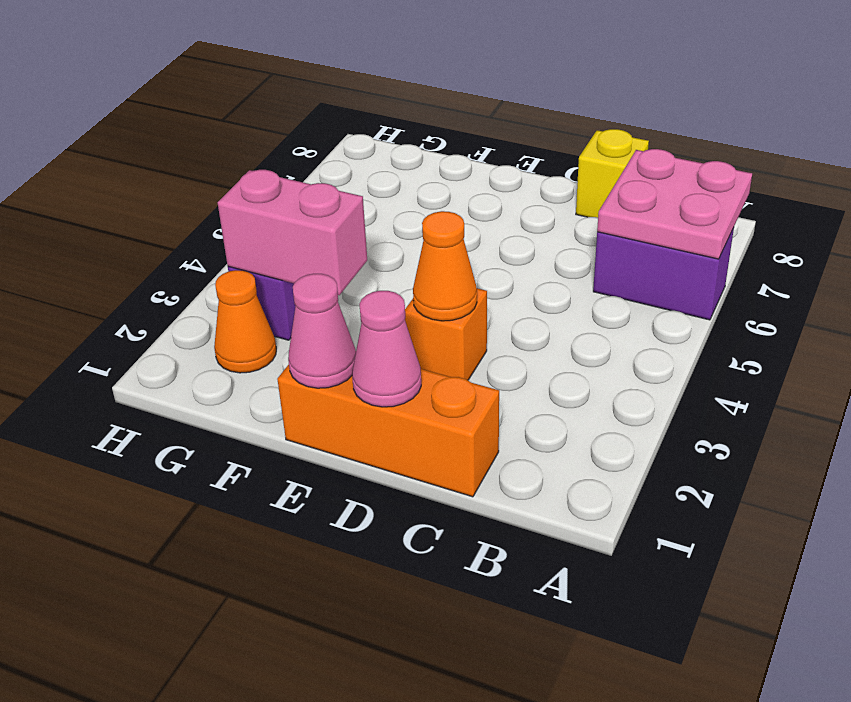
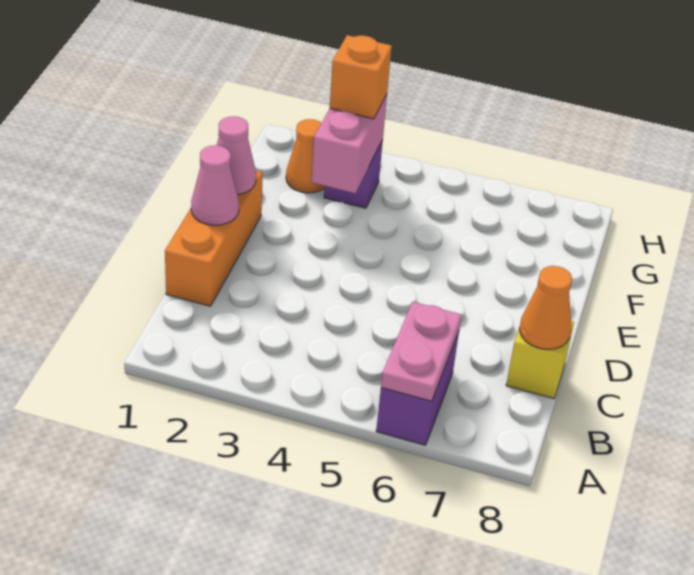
pink plate A6:B7 level 2 -> pink plate A6:B6 level 2
orange brick D3 level 1 -> orange brick G3 level 3
orange cone D3 level 2 -> orange cone C8 level 2

